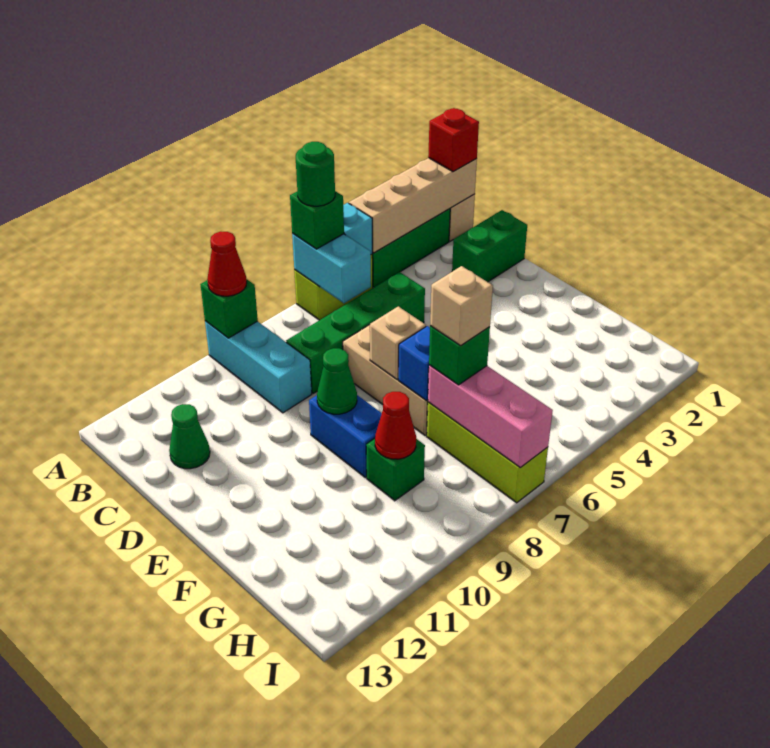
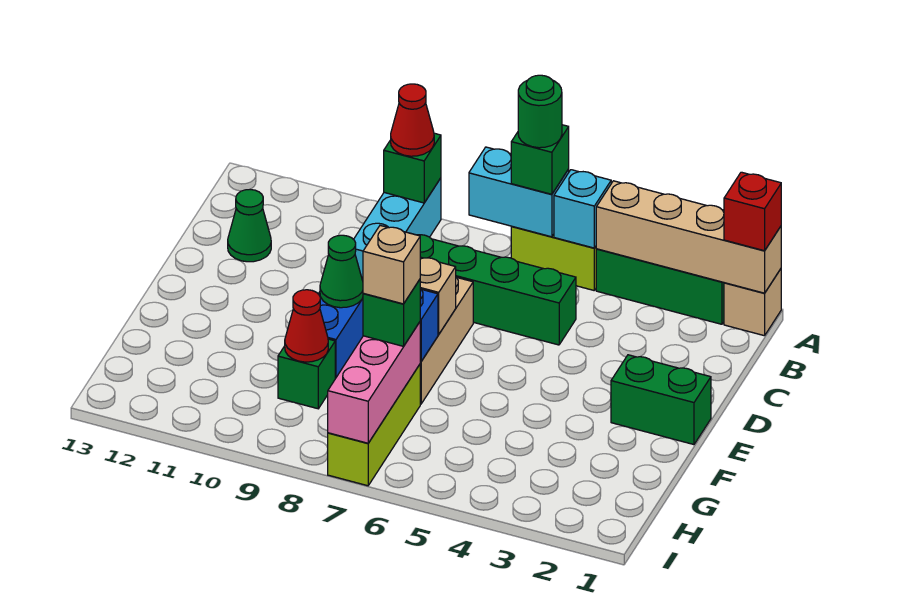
cyan brick A6:B6 level 2 -> cyan brick A6:A7 level 2
green brick C1:C2 level 1 -> green brick E1:E2 level 1

